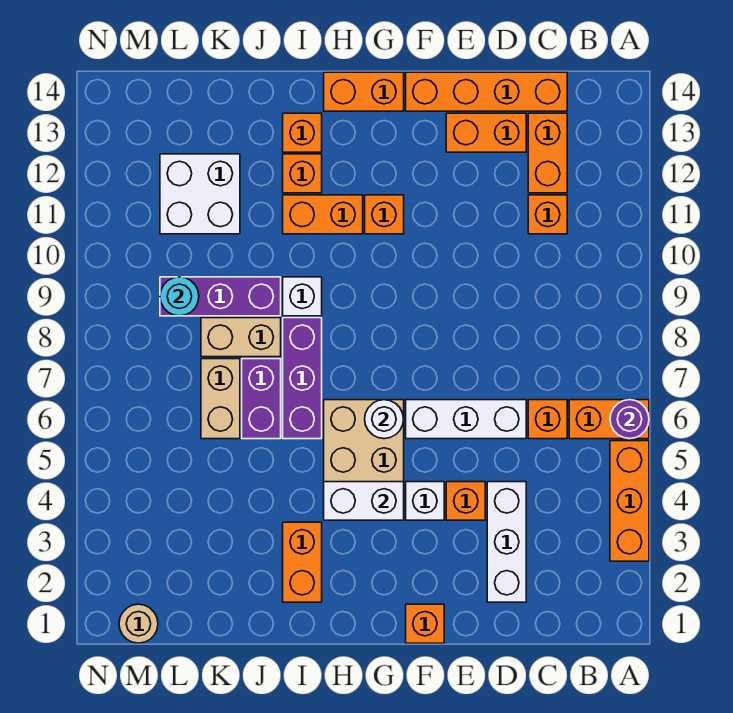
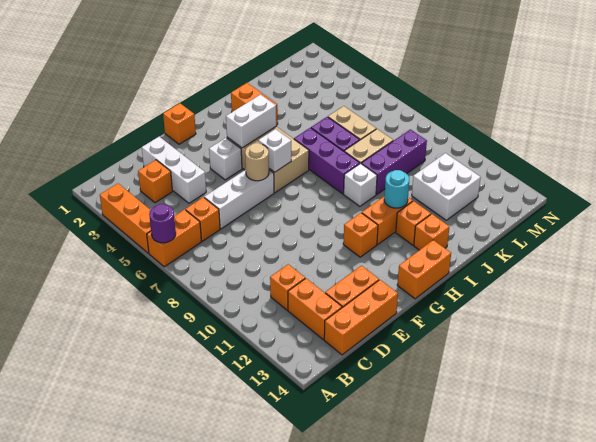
orange brick C14:F14 level 1 -> orange brick C14:E14 level 1
orange brick E4 level 1 -> orange brick C3 level 1
white round brick G6 level 2 -> white brick G6 level 2
cyan round brick L9 level 2 -> cyan round brick I11 level 2
tan round brick M1 level 1 -> tan round brick F6 level 2

